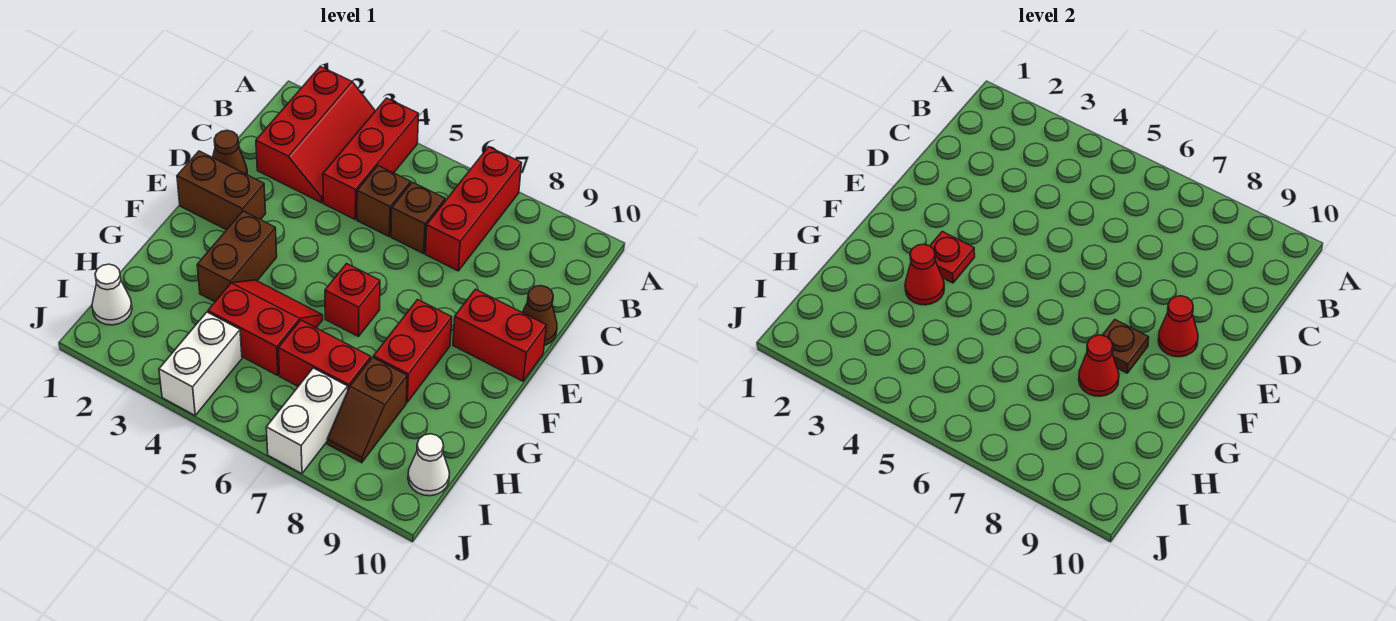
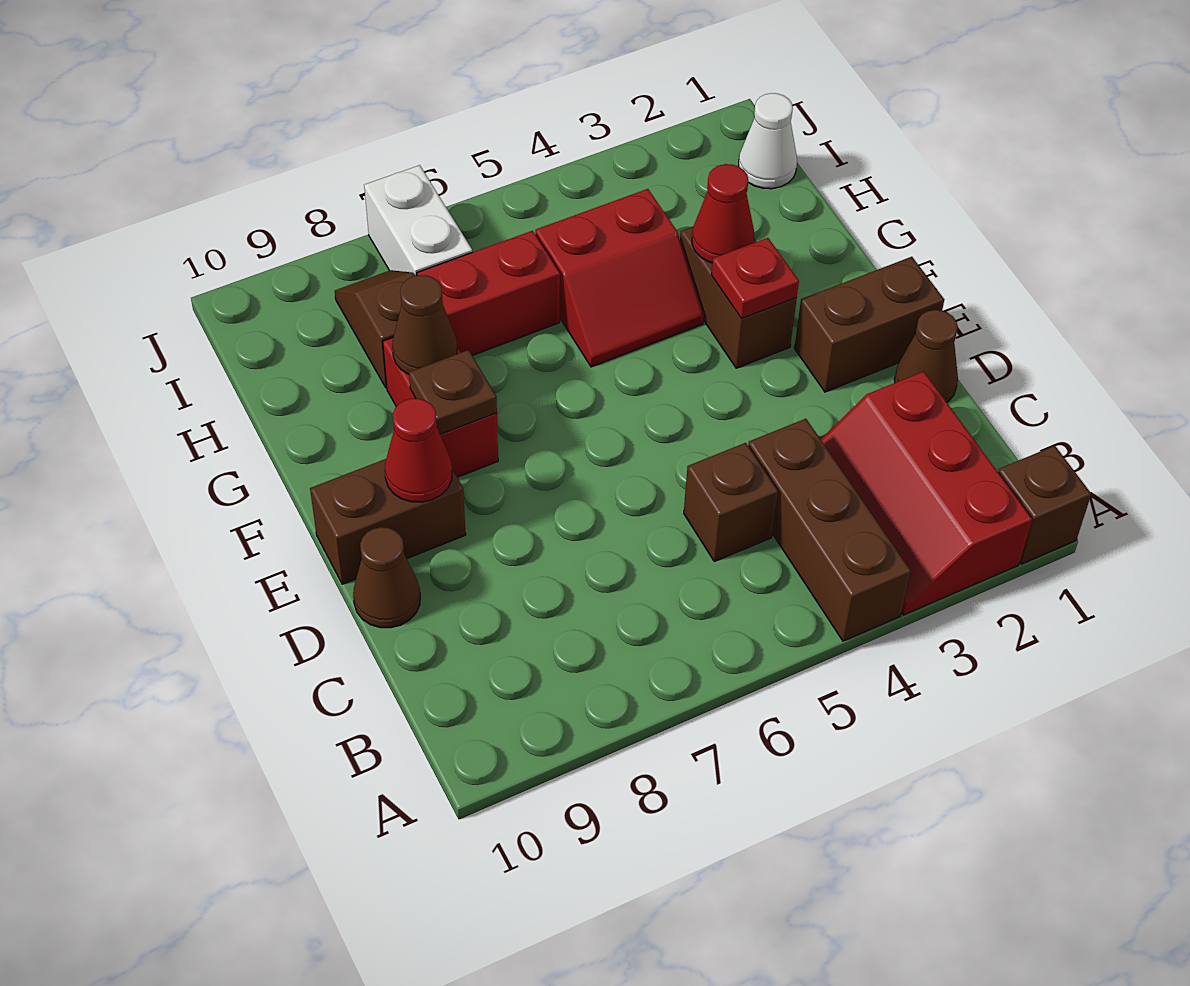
red brick A4:C4 level 1 -> brown brick A4:C4 level 1
red brick A7:C7 level 1 -> none
brown brick C6 level 1 -> brown brick A1 level 1
red brick E9:E10 level 1 -> brown brick E9:E10 level 1
red brick F6 level 1 -> none
red cone G8 level 2 -> brown cone G8 level 2
white brick I4:J4 level 1 -> none
white cone I10 level 1 -> none

